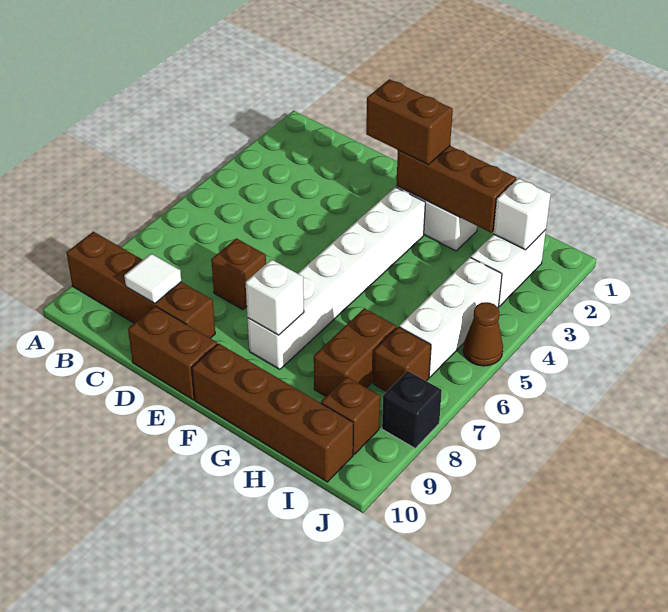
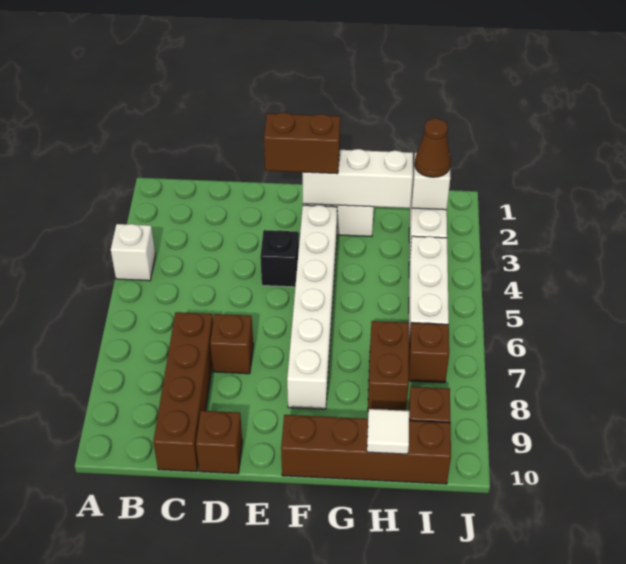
brown brick A9:D9 level 1 -> brown brick C7:C10 level 1
white tile C9 level 2 -> white tile H10 level 2
brown brick D10:E10 level 1 -> brown brick D10 level 1
brown brick F2:H2 level 2 -> white brick F2:H2 level 2
white brick F8 level 2 -> white brick A4 level 1
brown cone J5 level 1 -> brown cone I2 level 3
black brick J8 level 1 -> black brick E4 level 1

